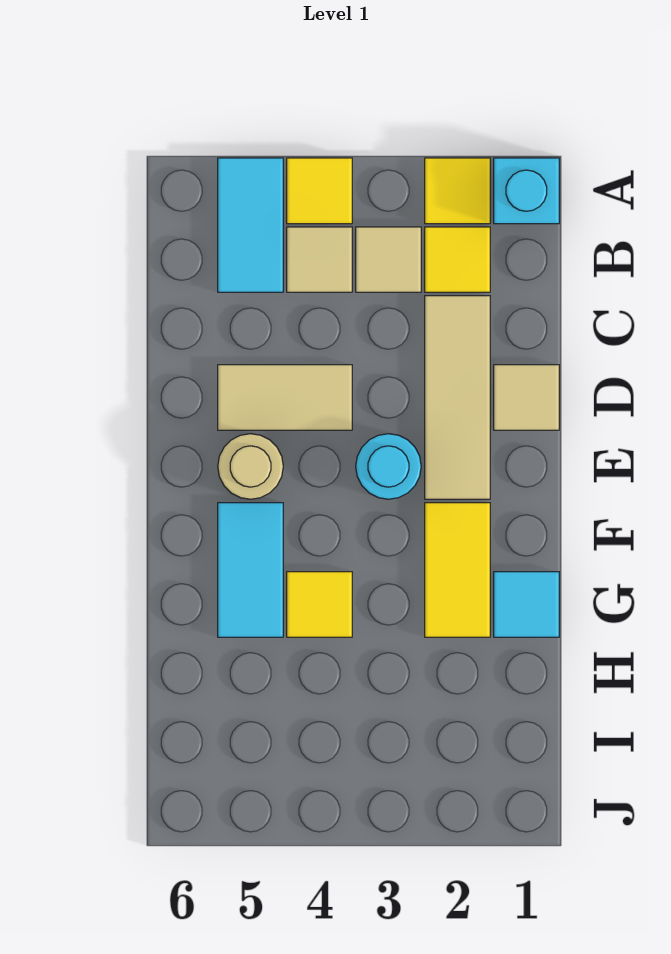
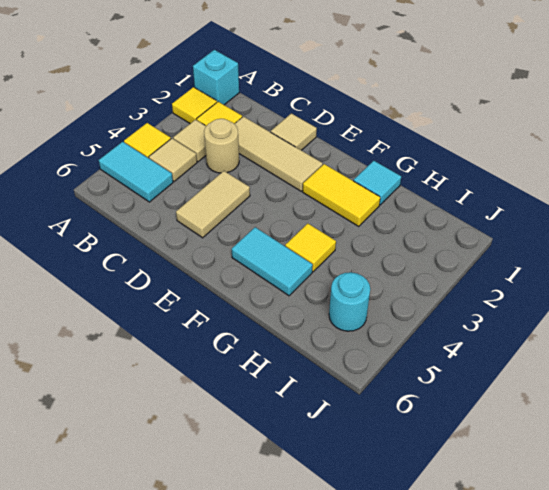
cyan round brick E3 level 1 -> cyan round brick I5 level 1
tan round brick E5 level 1 -> tan round brick C3 level 1

